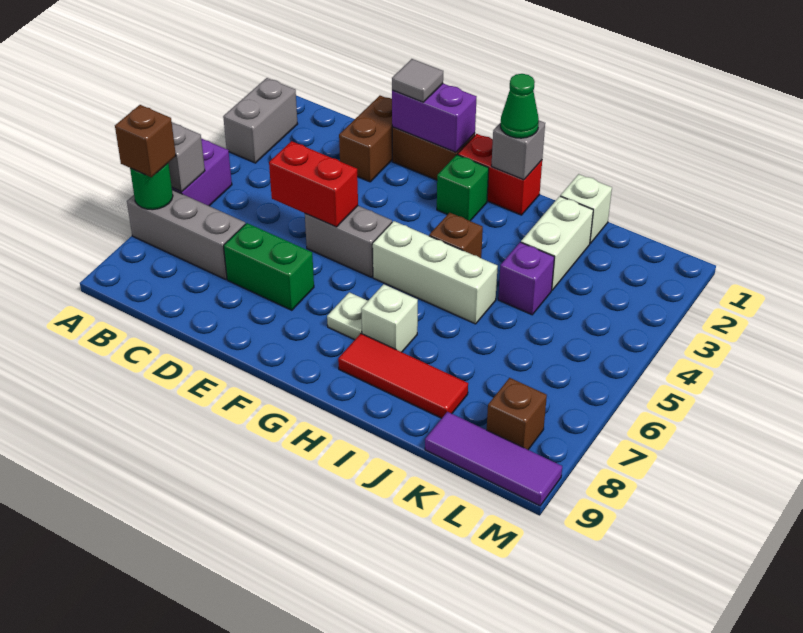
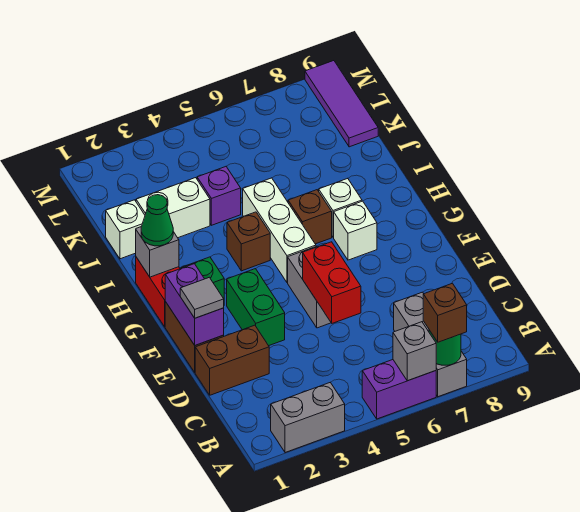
green brick D7:E7 level 1 -> green brick E3:F3 level 1
white plate G7 level 1 -> white brick G7 level 1
red tile H8:J8 level 1 -> none
brown brick L8 level 1 -> brown brick H6 level 1

